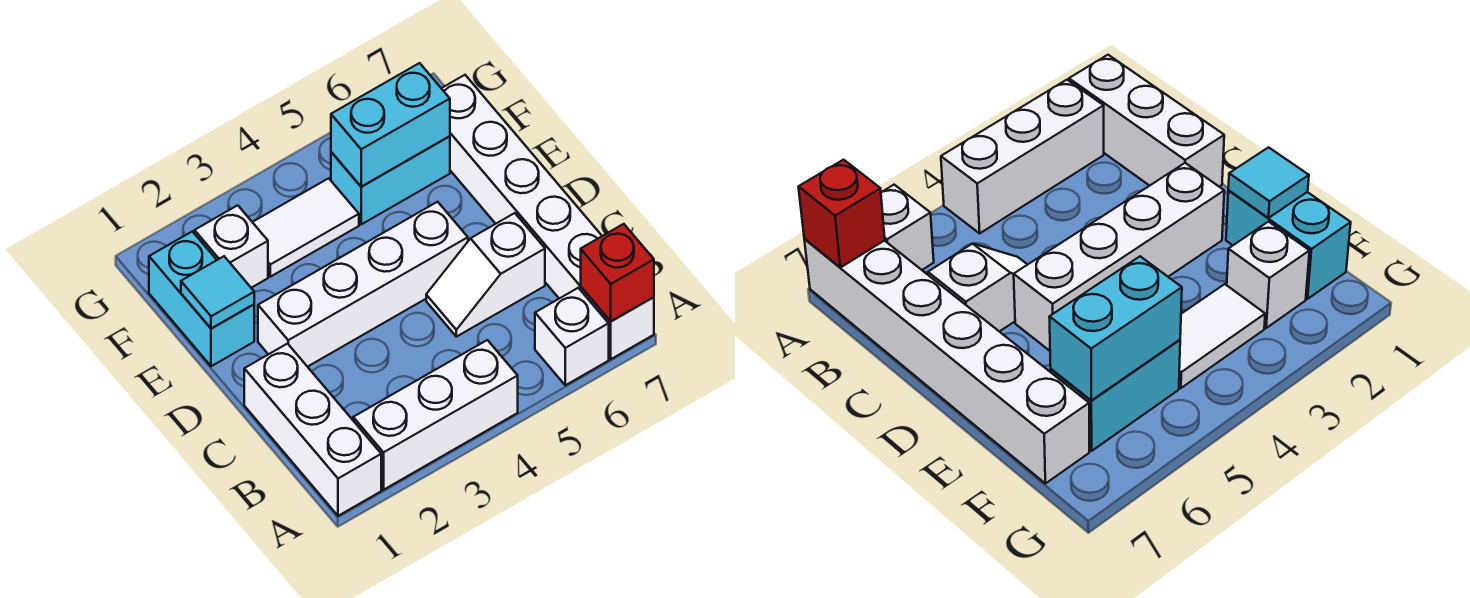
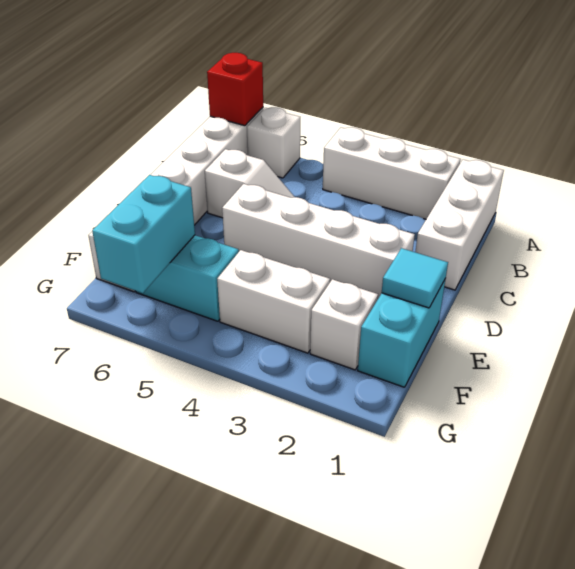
white tile F3:F4 level 1 -> white brick F3:F4 level 1
cyan brick F5:F6 level 2 -> cyan brick F6:G6 level 2

